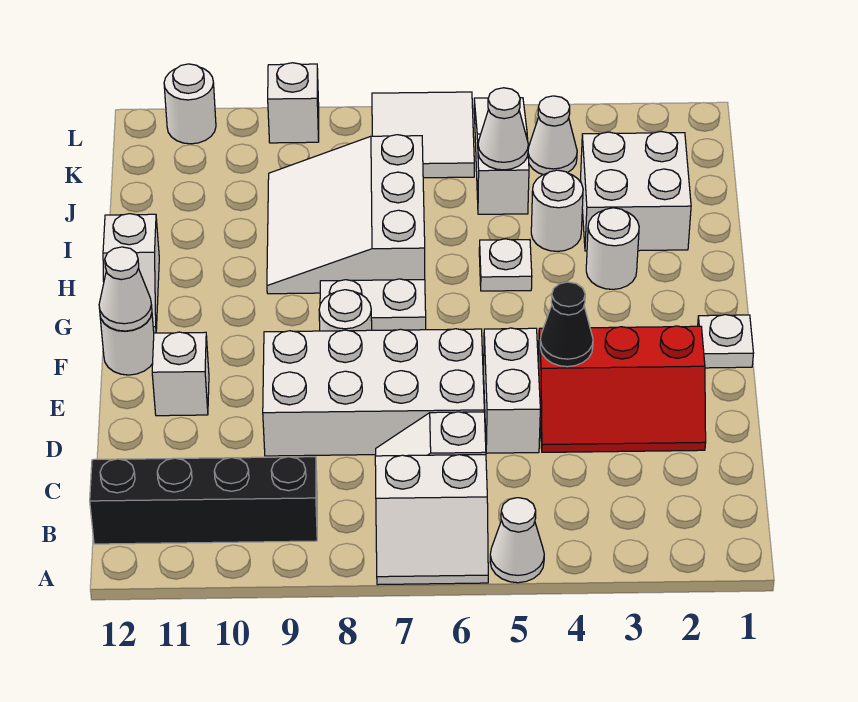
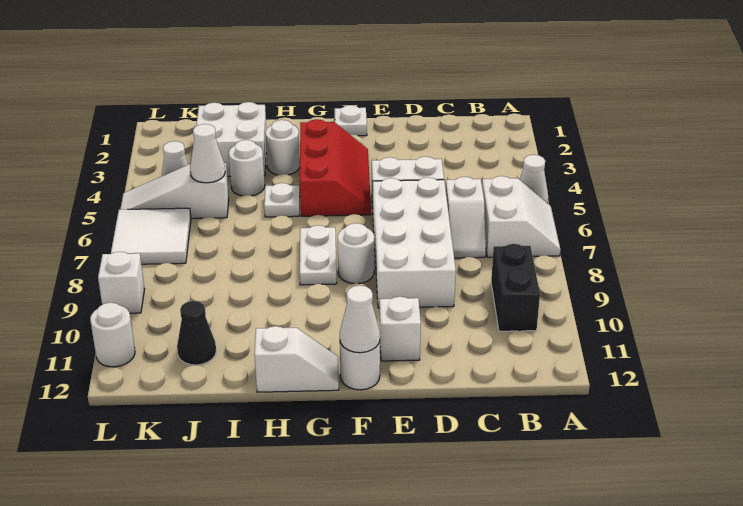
black brick B9:B12 level 1 -> black brick B9:B10 level 1
red slope D2:E4 level 1 top E -> red slope F3:G5 level 1 top G
black cone E4 level 2 -> black cone J11 level 1
white slope H7:J9 level 1 top 7 -> none

